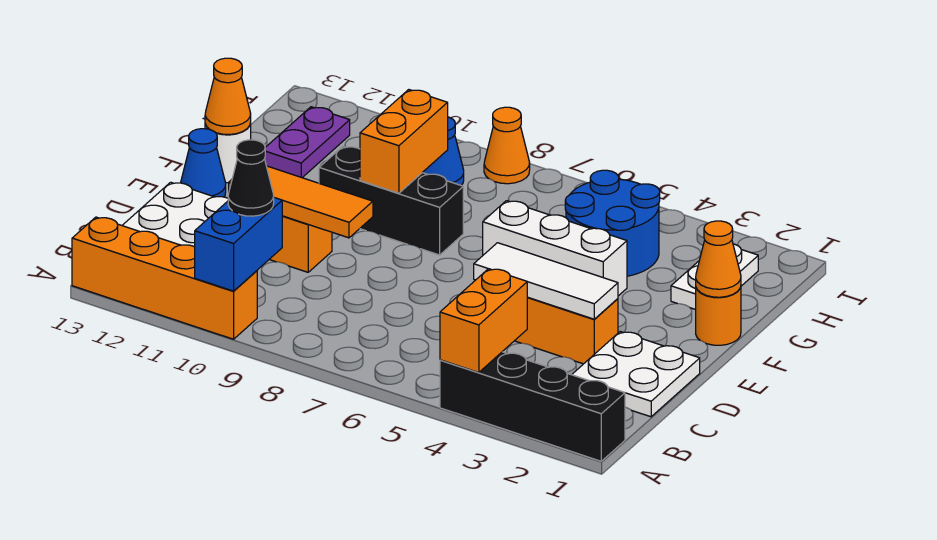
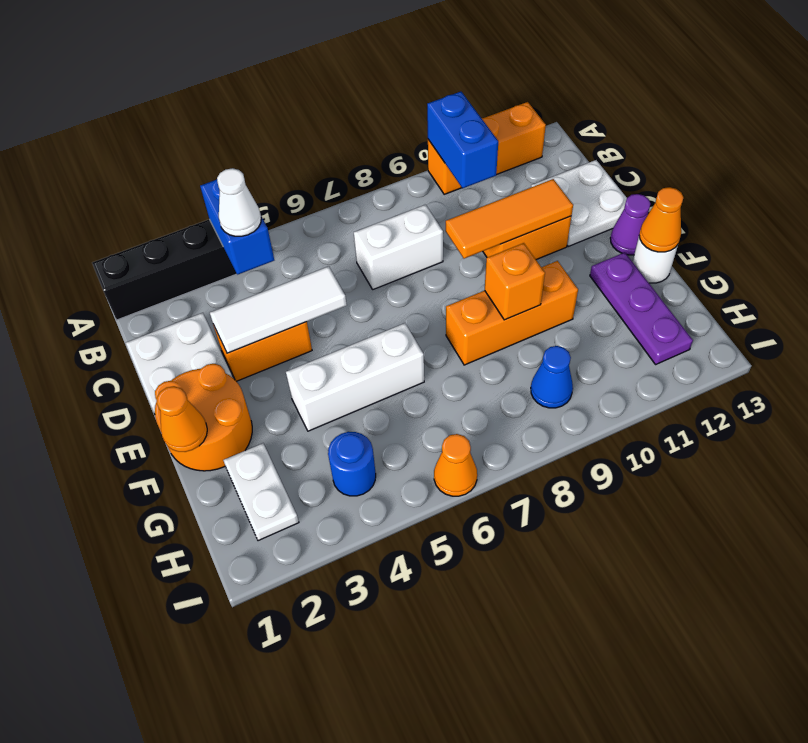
orange brick A4:B4 level 2 -> blue brick A4:B4 level 2
orange brick A10:A13 level 1 -> orange brick A10:A12 level 1
none -> white cone B4 level 3
black cone B10 level 3 -> none
none -> white brick C7:C8 level 1
blue cone E13 level 1 -> purple cone E13 level 1
orange round brick F1 level 1 -> orange round brick E1:F2 level 1
black brick F8:F10 level 1 -> orange brick F8:F10 level 1
orange brick F9:G9 level 2 -> orange brick F9 level 2
blue round brick G4:H5 level 1 -> blue round brick H4 level 1
purple plate G12:H12 level 1 -> purple plate F12:H12 level 1
orange cone I8 level 1 -> orange cone I6 level 1

